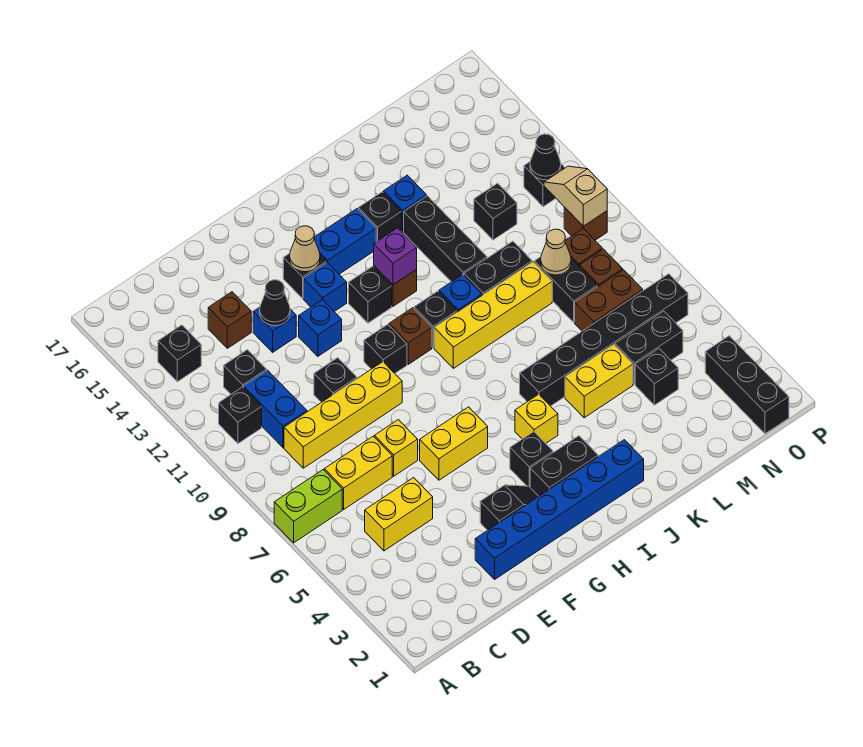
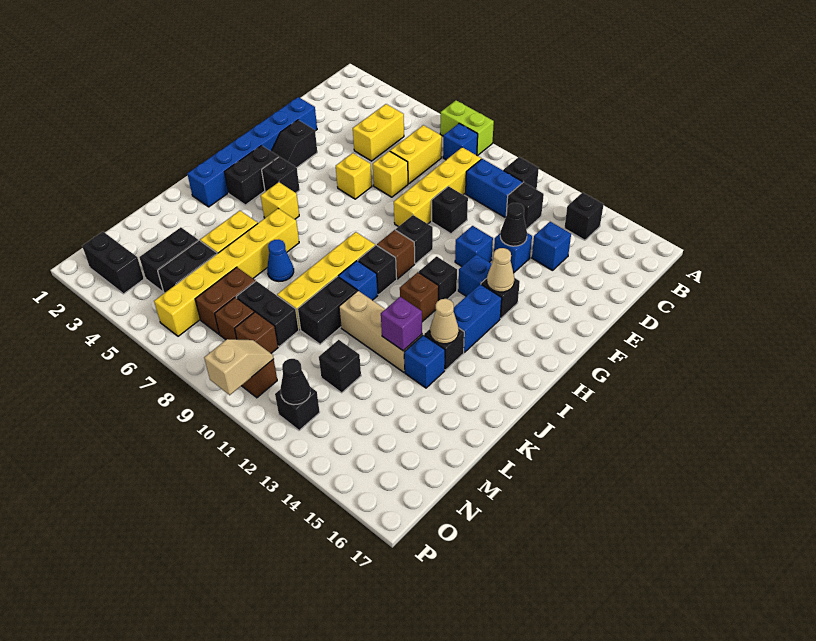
lime brick A7:B7 level 1 -> lime brick A7:A8 level 1
none -> blue brick B8 level 1
brown brick D14 level 1 -> blue brick D14 level 1
yellow brick F6:G6 level 1 -> yellow brick F6 level 1
purple brick I12 level 2 -> purple brick K13 level 2
black brick J6:O6 level 1 -> yellow brick J6:O6 level 1
none -> blue cone K7 level 1
black brick K11:K13 level 1 -> tan brick K11:K13 level 1
black brick M4 level 1 -> black brick M4:N4 level 1
tan cone M9 level 2 -> tan cone J14 level 2
black brick O1:O3 level 1 -> black brick O2:O3 level 1
tan slope O10:O11 level 2 top 10 -> tan slope O10:P10 level 2 top P

